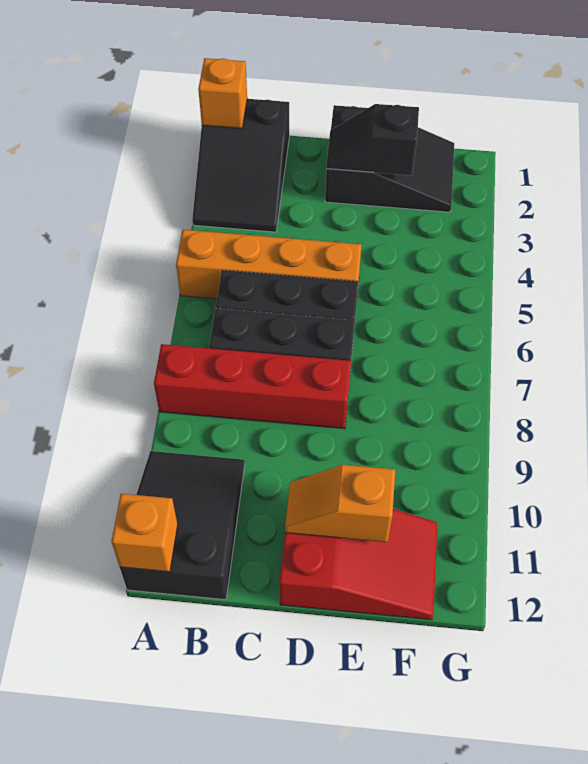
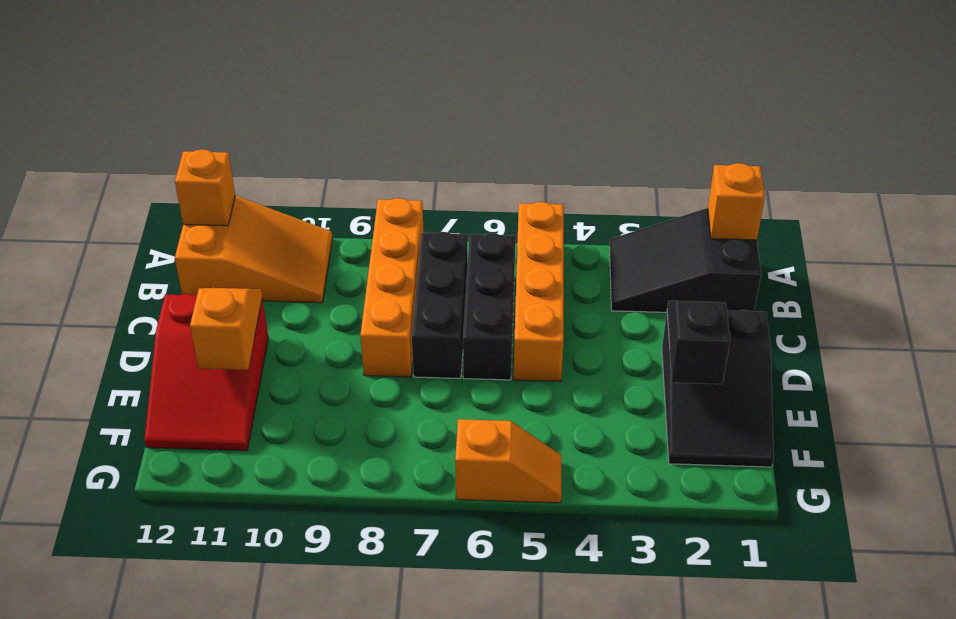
red brick A8:D8 level 1 -> orange brick A8:D8 level 1
black slope A10:B12 level 1 top 12 -> orange slope A10:B12 level 1 top 12
none -> orange slope G5:G6 level 1 top 6

